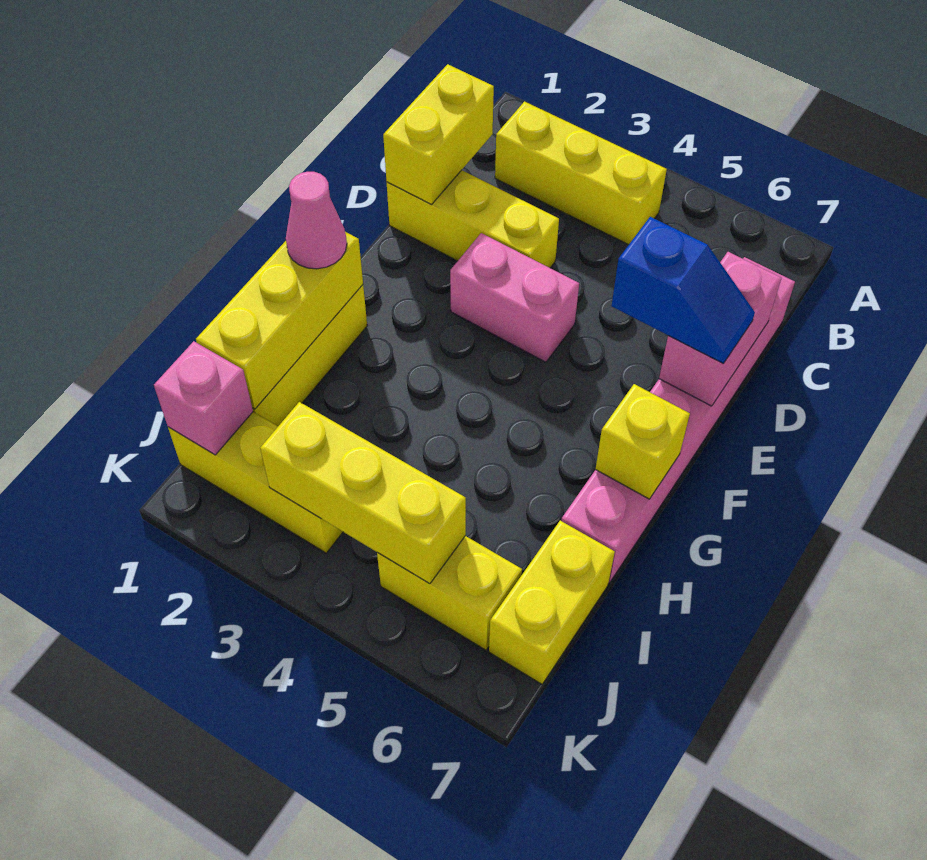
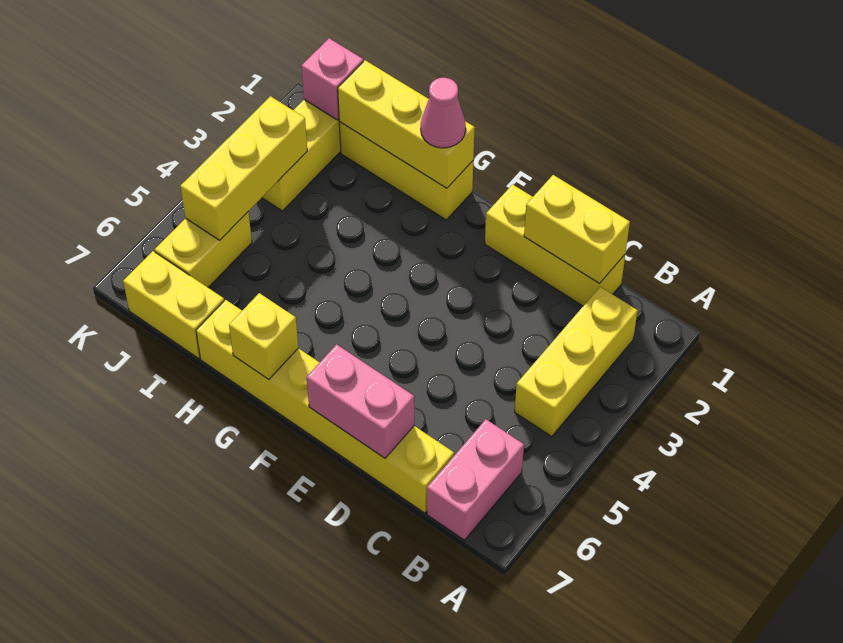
pink brick C7:H7 level 1 -> yellow brick C7:H7 level 1
yellow brick D1:D3 level 1 -> yellow brick C1:E1 level 1
pink brick E3:E4 level 1 -> pink brick B6:B7 level 1
blue slope E6:E7 level 3 top 6 -> none

